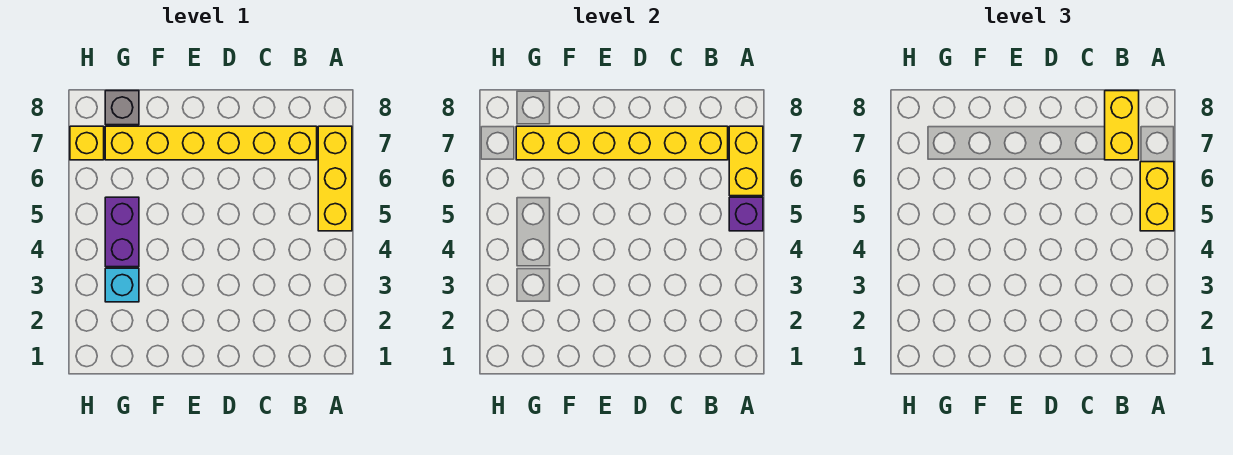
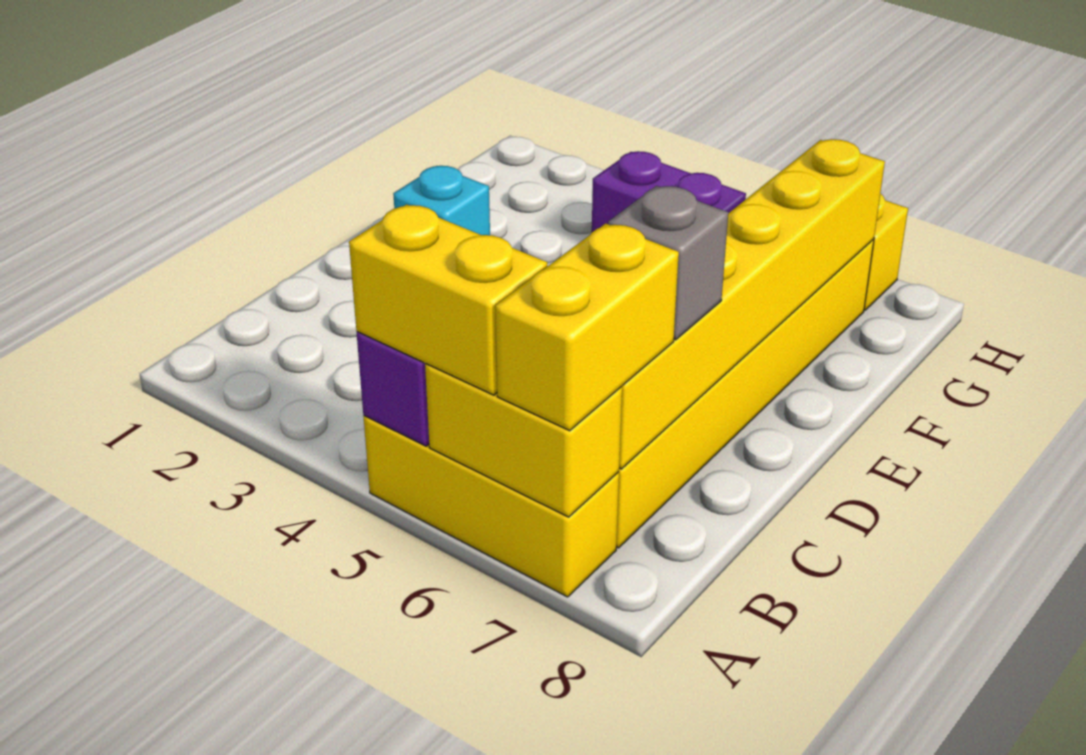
yellow brick B7:B8 level 3 -> yellow brick A7:B7 level 3
cyan brick G3 level 1 -> cyan brick E2 level 1
grey brick G8 level 1 -> grey brick C7 level 3

